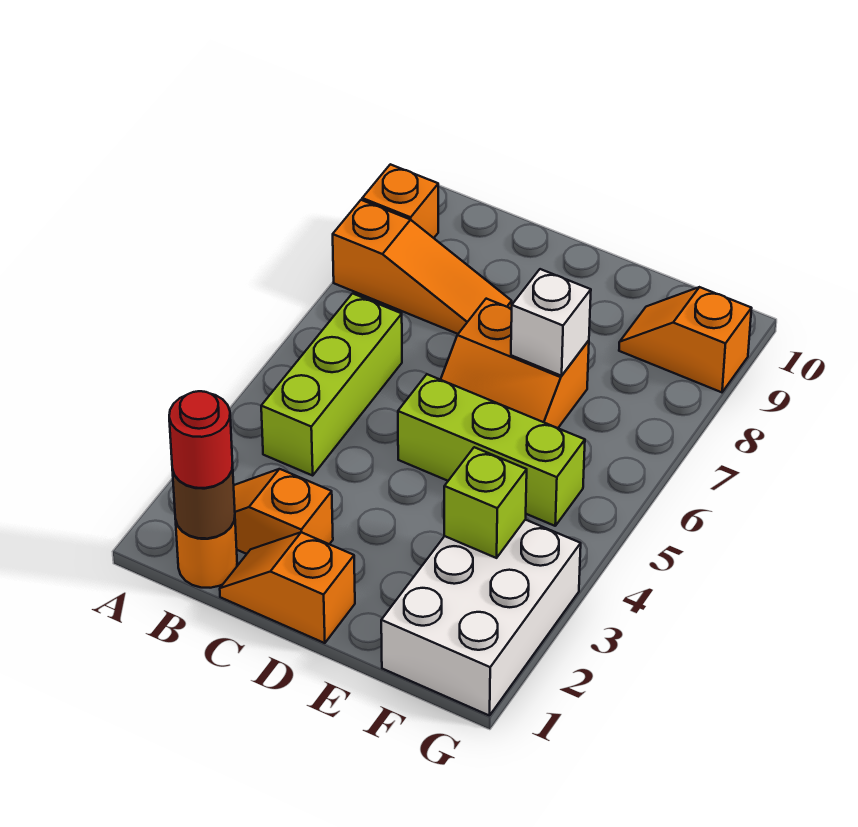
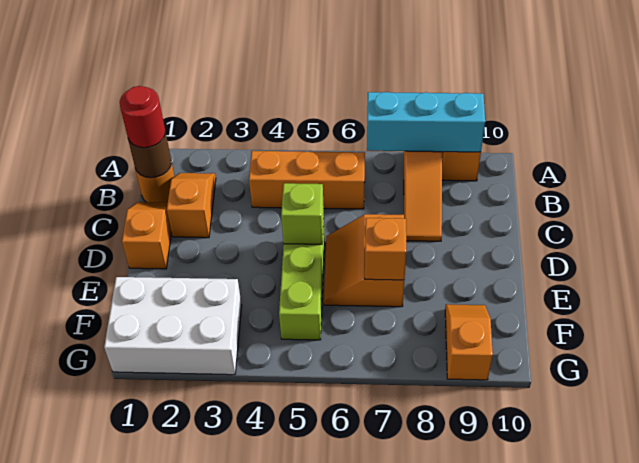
none -> cyan brick A7:A9 level 2
lime brick B4:B6 level 1 -> orange brick B4:B6 level 1
white brick E7 level 2 -> orange brick E7 level 2
lime brick F3 level 2 -> lime brick D5 level 2

